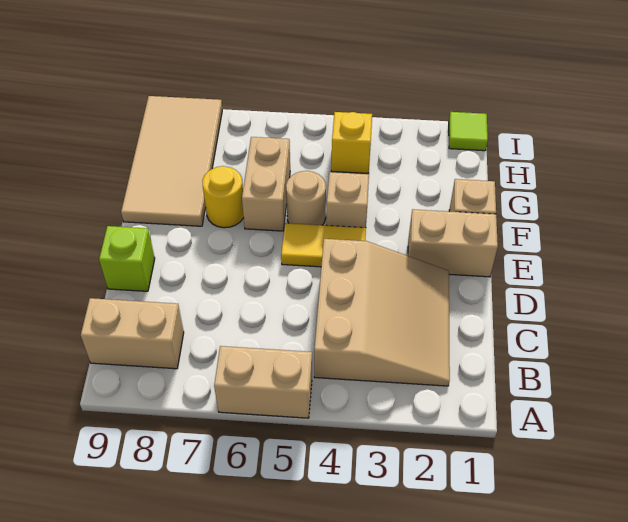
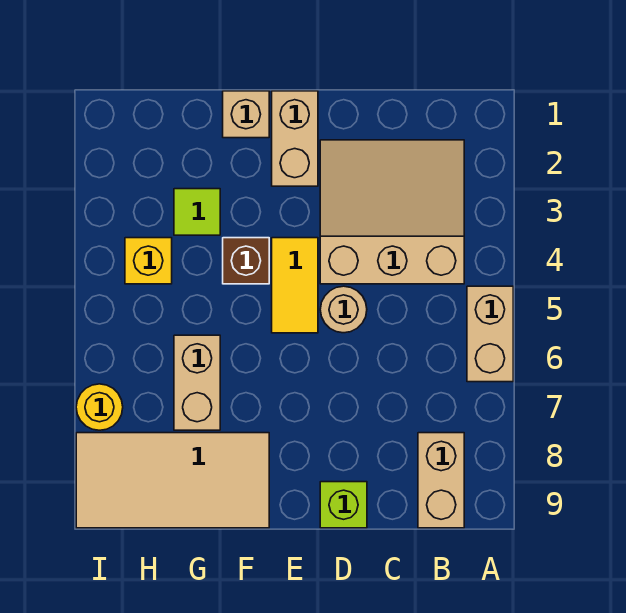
tan brick F4 level 1 -> brown brick F4 level 1
tan round brick F5 level 1 -> tan round brick D5 level 1
tan brick F6:G6 level 1 -> tan brick G6:G7 level 1
yellow round brick F7 level 1 -> yellow round brick I7 level 1
lime tile I1 level 1 -> lime tile G3 level 1

